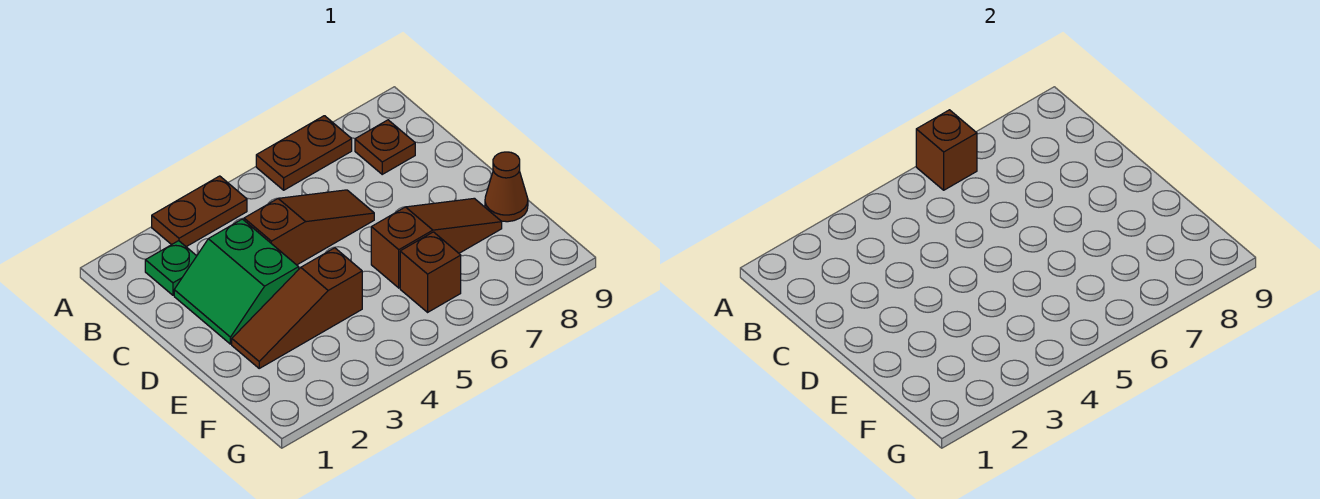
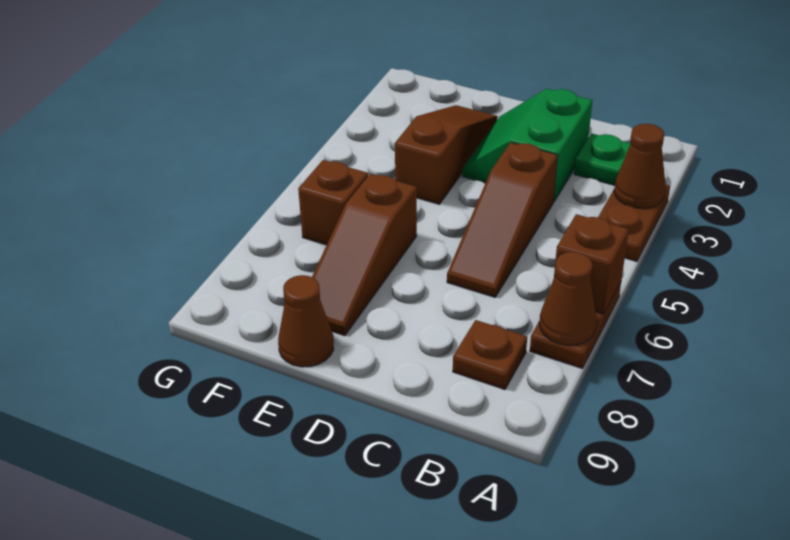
none -> brown cone A3 level 2
none -> brown cone A7 level 2
green slope C2:D3 level 1 top 3 -> green slope C2:D3 level 1 top C

